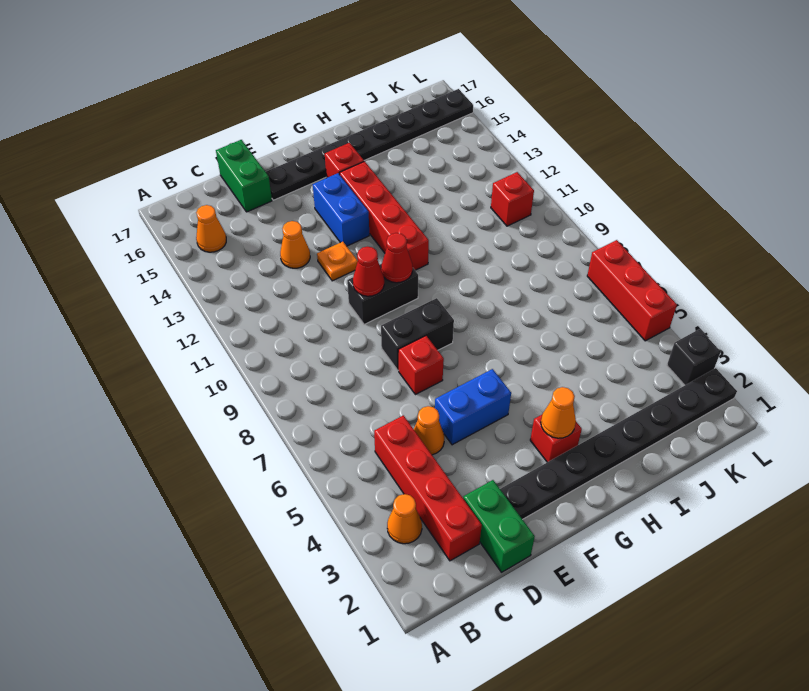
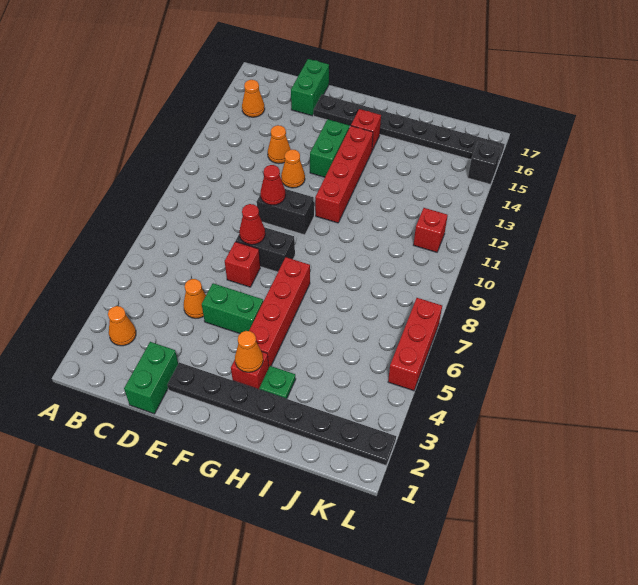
red brick C2:C5 level 1 -> red brick G4:G7 level 1
blue brick E5:F5 level 1 -> green brick E5:F5 level 1
orange plate E12 level 1 -> orange cone E12 level 1
red cone F10 level 2 -> red cone E8 level 2
blue brick F13:F14 level 1 -> green brick F13:F14 level 1
none -> green plate H3 level 1
black brick L3 level 1 -> black brick L15 level 1

